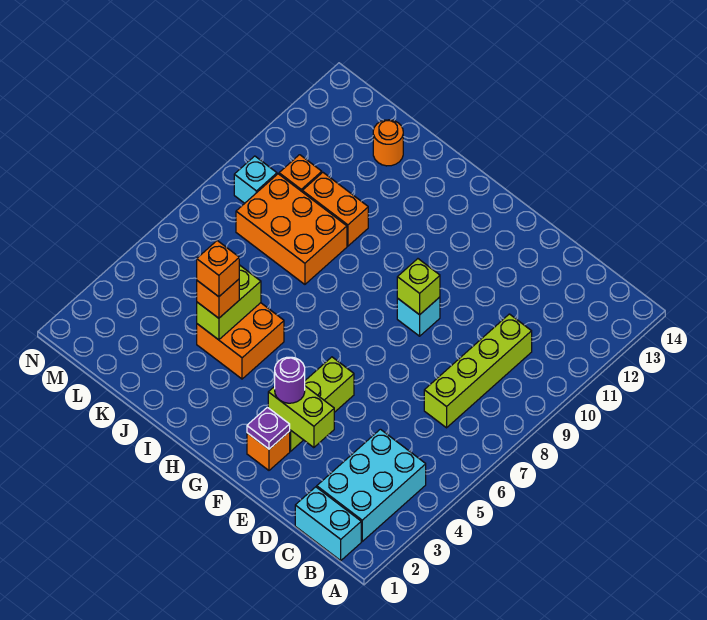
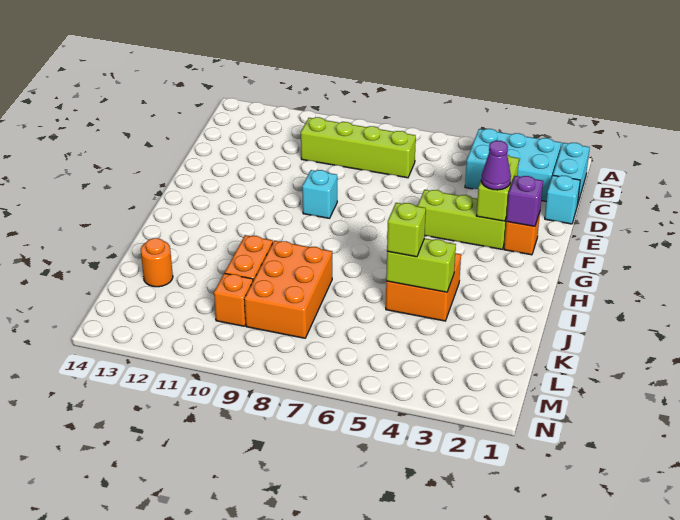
purple plate F2 level 2 -> purple brick F2 level 2
purple round brick F3 level 3 -> purple cone F3 level 3
lime brick F9 level 2 -> lime brick J5 level 3
orange brick J4 level 3 -> none
orange brick J4 level 4 -> none
cyan brick M9 level 1 -> cyan brick D1 level 1

